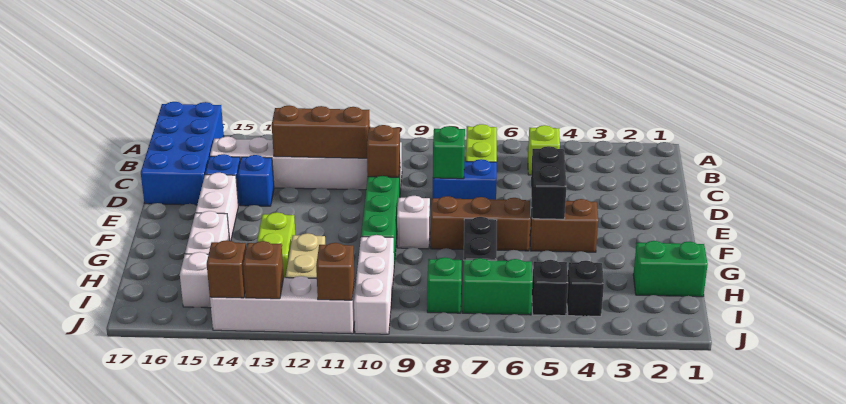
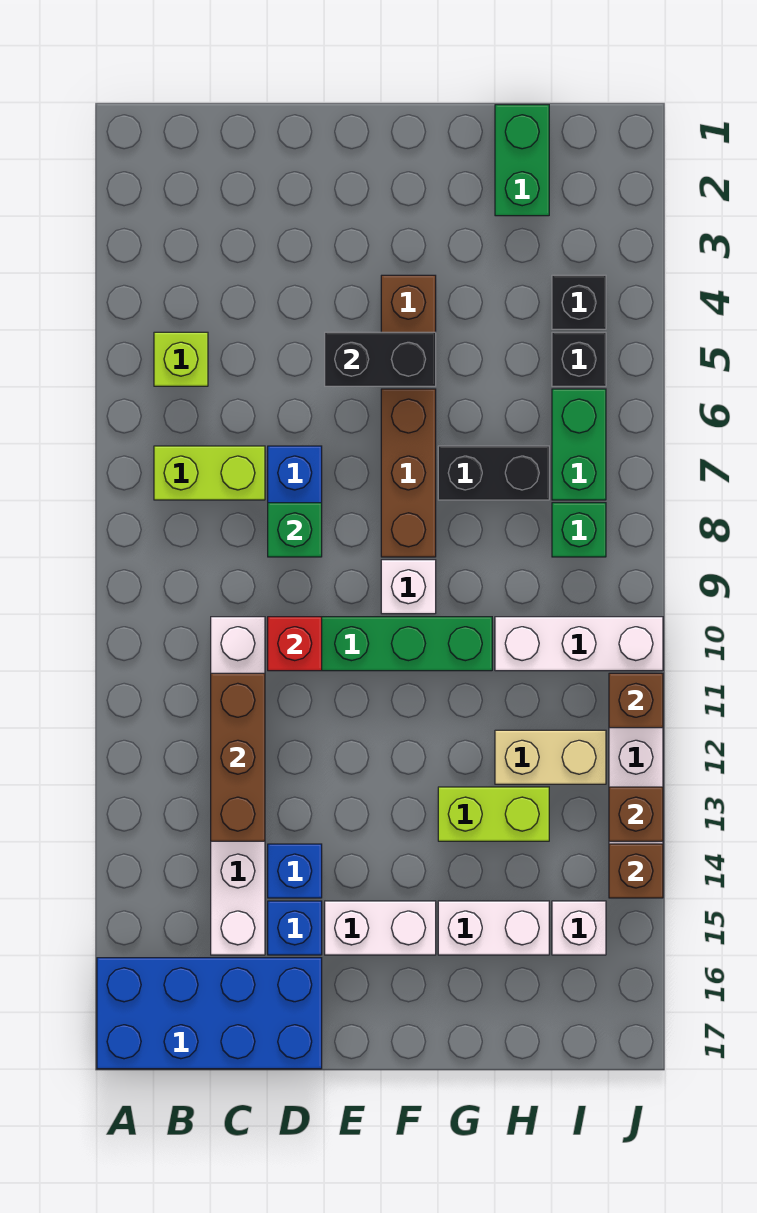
brown brick D10 level 2 -> red brick D10 level 2

